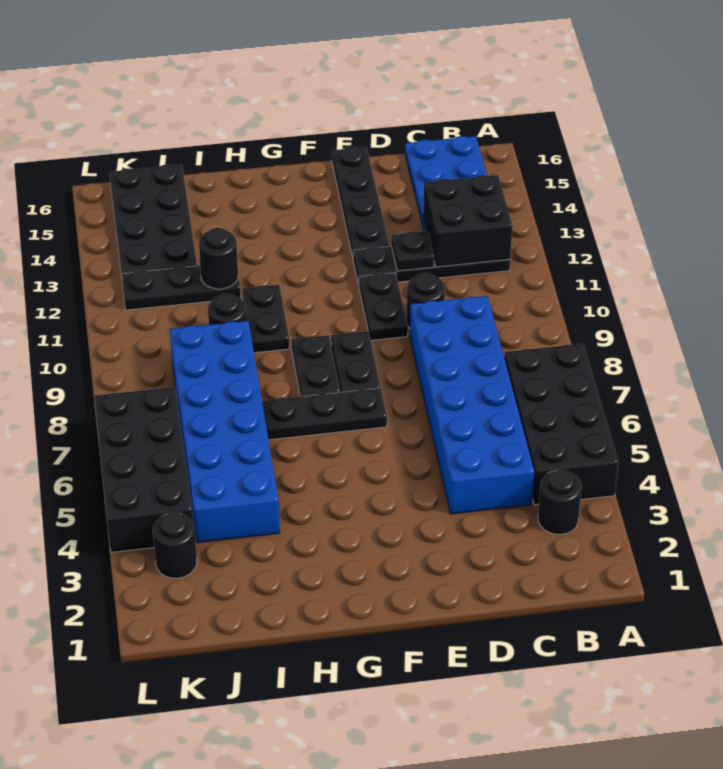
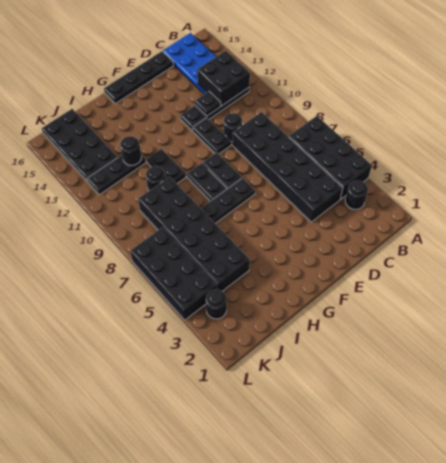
blue brick C4:D9 level 1 -> black brick C4:D9 level 1
black plate E13:E16 level 1 -> black plate D16:G16 level 1
blue brick I4:J9 level 1 -> black brick I4:J9 level 1

